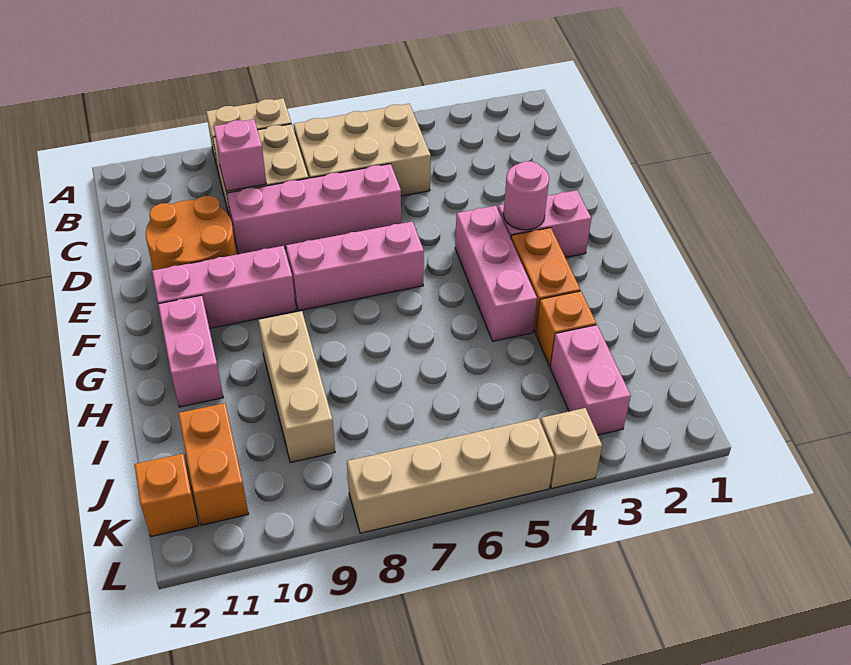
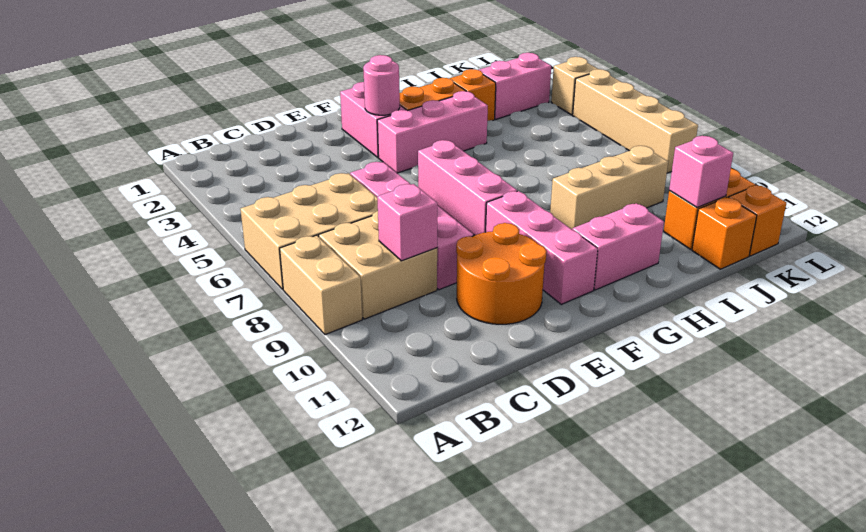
tan brick B5:C7 level 1 -> tan brick A6:C7 level 1
none -> pink brick J11 level 2
none -> orange brick J12 level 1

